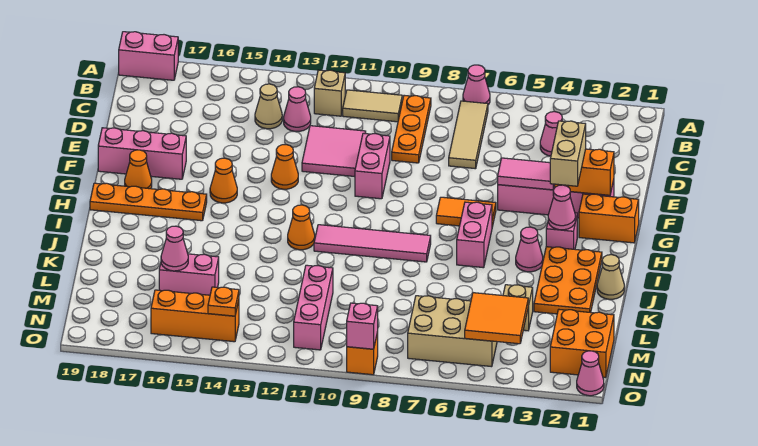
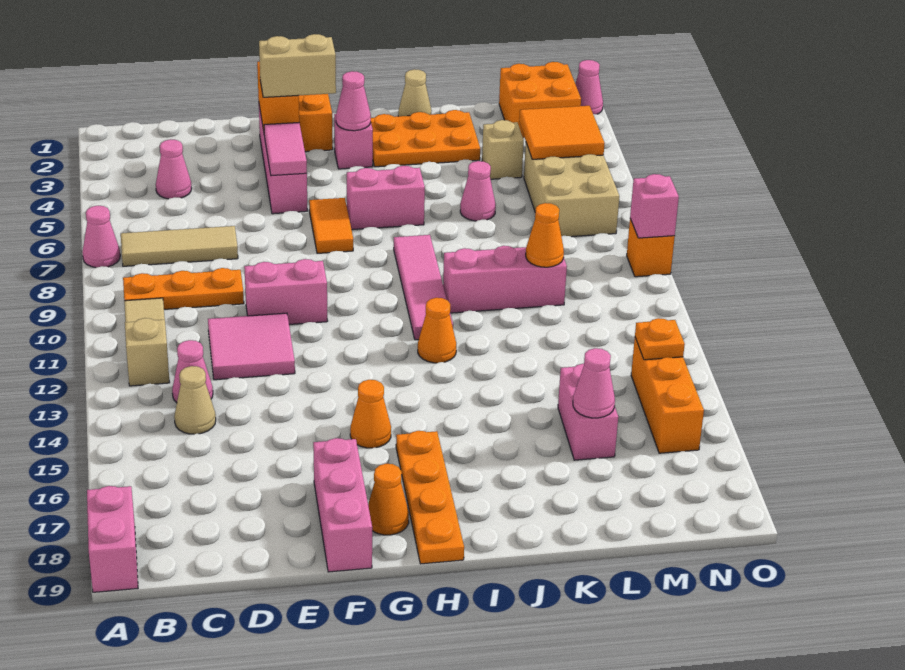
orange cone F13 level 1 -> orange cone L10 level 2
pink cone I4 level 1 -> pink cone K6 level 1
pink brick L11:N11 level 1 -> pink brick J10:L10 level 1

